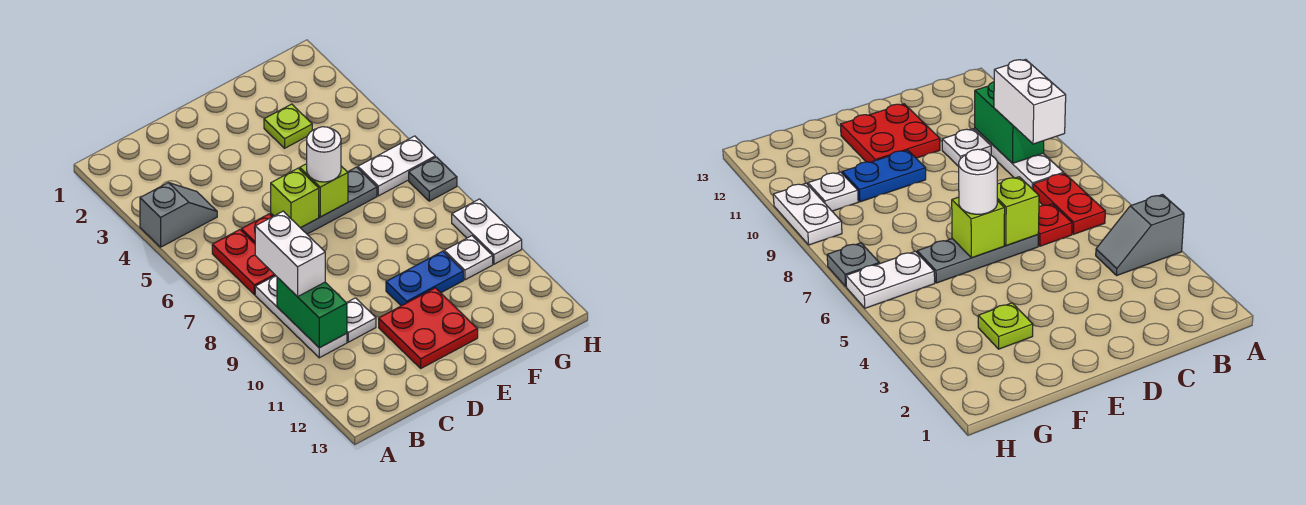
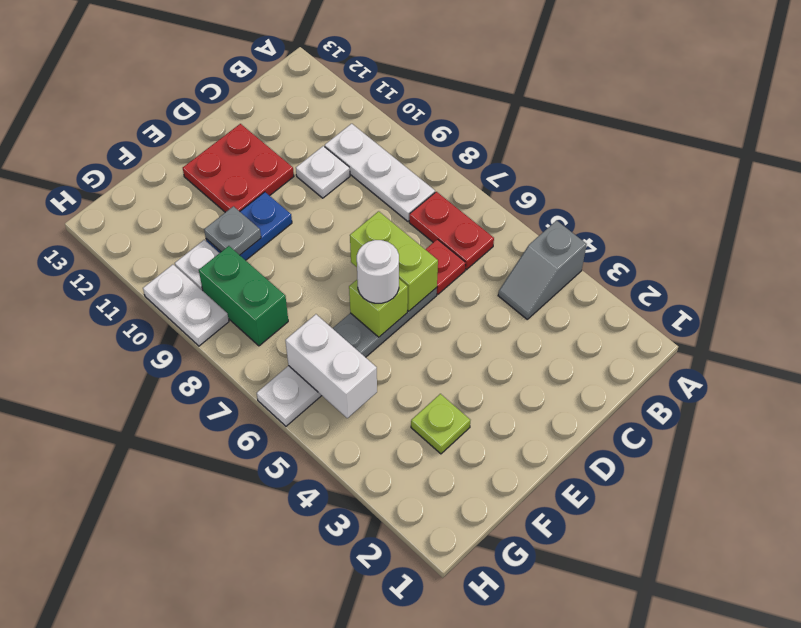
white brick B8:B9 level 3 -> white brick G5:G6 level 2
green brick B9:B10 level 2 -> green brick G8:G9 level 1
lime brick D6 level 2 -> lime brick D6:D7 level 2
grey plate H7 level 1 -> grey plate F10 level 2

